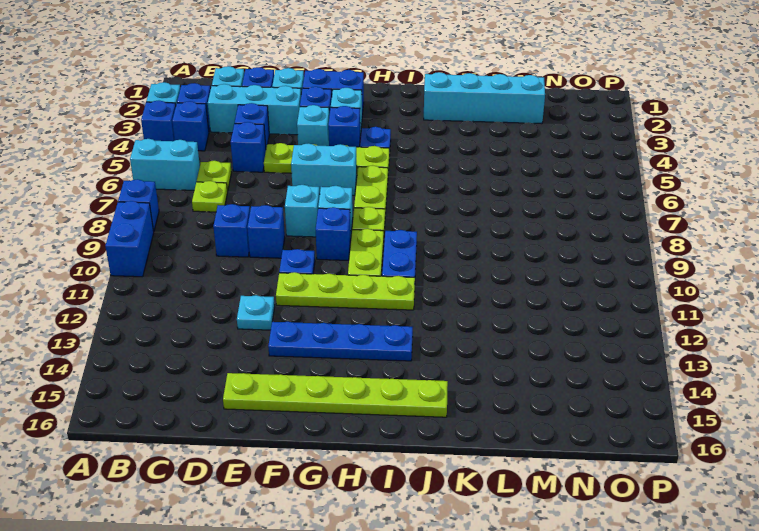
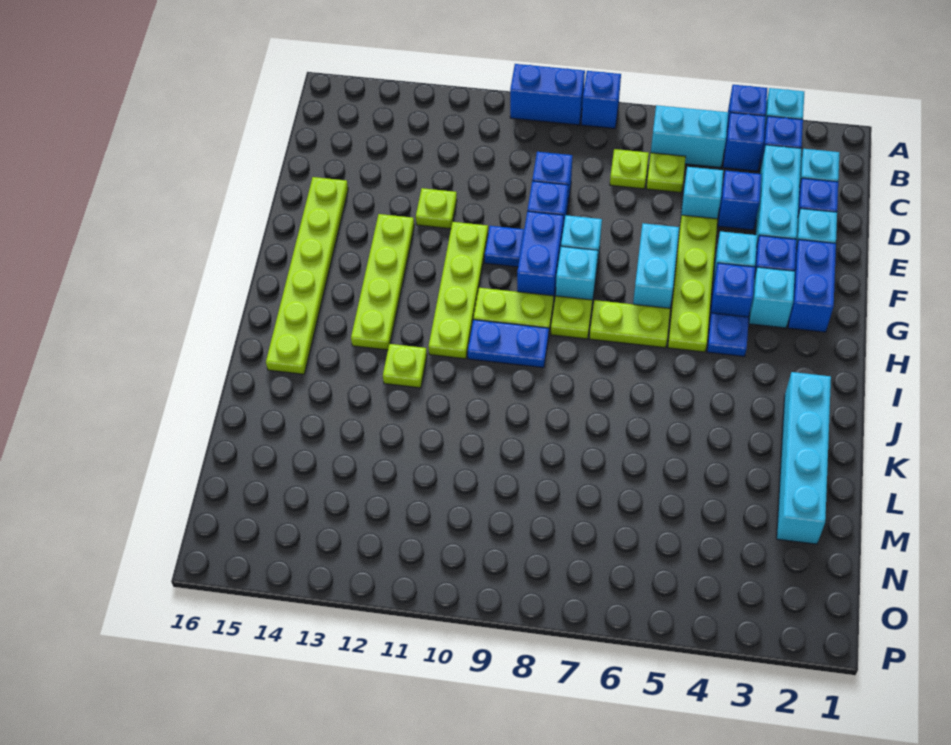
cyan brick A6:B6 level 1 -> cyan brick B5:B6 level 1
blue brick D5 level 1 -> cyan brick D5 level 1
cyan plate E12 level 1 -> lime plate E12 level 1
blue plate F13:I13 level 1 -> lime plate F13:I13 level 1
blue brick G9 level 1 -> blue brick F9:G9 level 1
none -> lime plate J12 level 1

